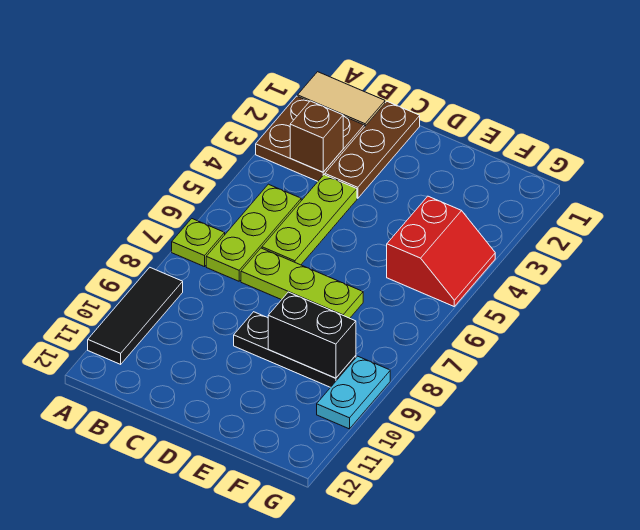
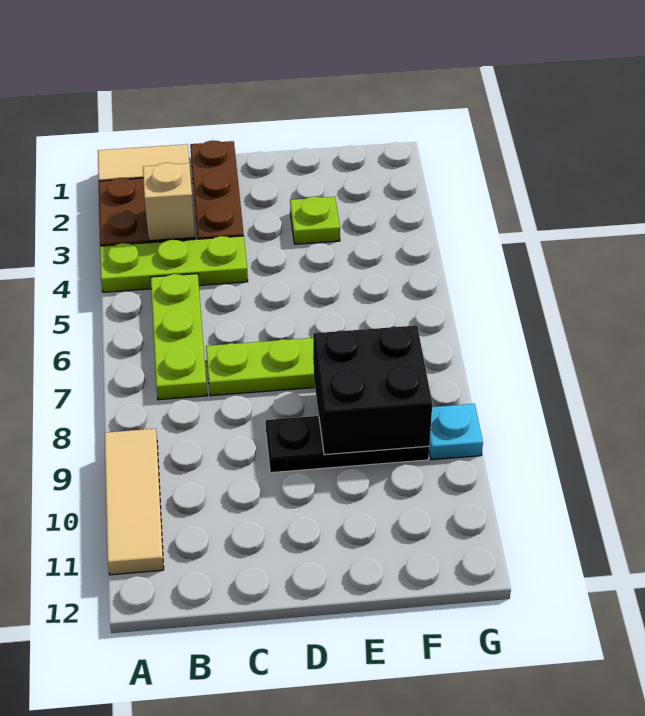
lime plate A7 level 1 -> lime plate E3 level 1
black tile A9:A11 level 1 -> tan tile A9:A11 level 1
brown brick B3 level 2 -> tan brick B3 level 2
lime plate C4:C6 level 1 -> lime plate A4:C4 level 1
black brick E9:F9 level 2 -> black brick E8:F9 level 2
red slope F4:G5 level 1 top F -> none
cyan plate G9:G10 level 1 -> cyan plate G9 level 1

